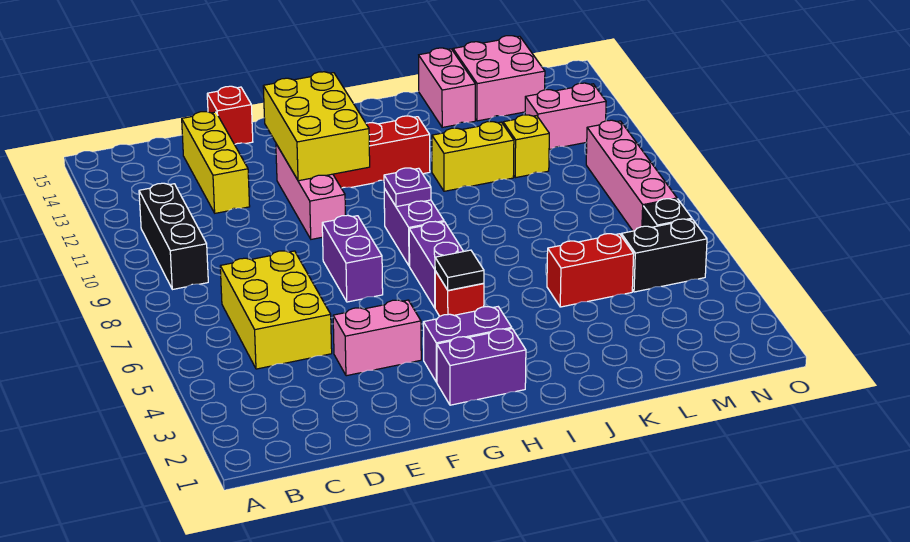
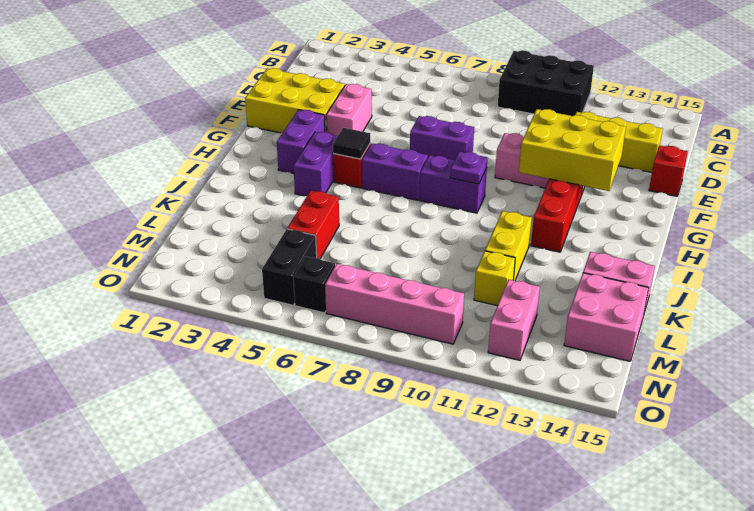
black brick B9:B11 level 1 -> black brick A9:B11 level 1
yellow brick C5:D7 level 1 -> yellow brick E1:F3 level 1
purple brick G2:H2 level 1 -> purple brick H4:I4 level 1

